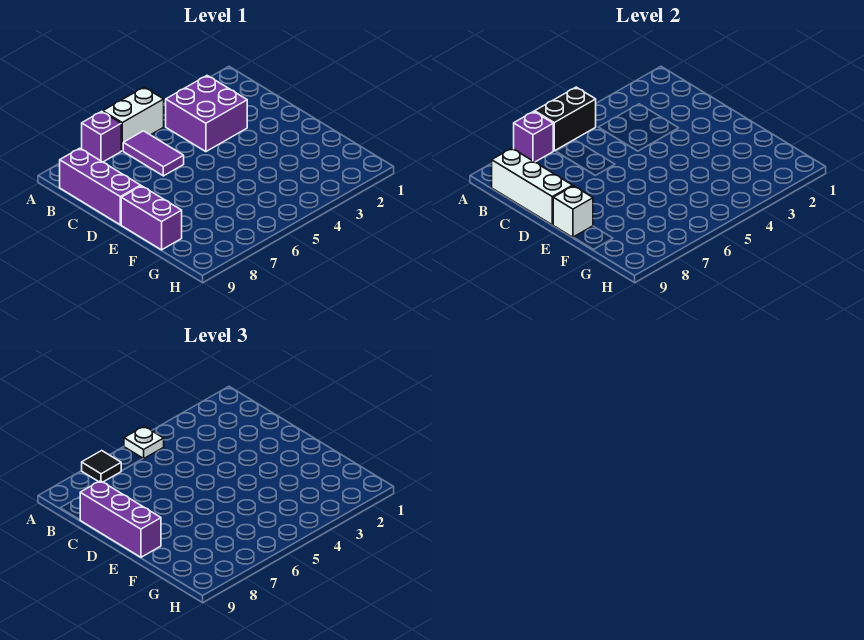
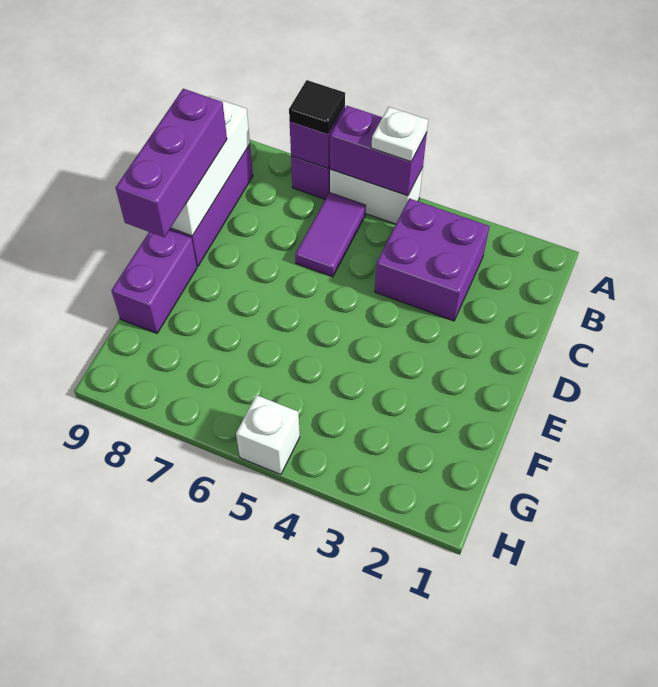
black brick A5:A6 level 2 -> purple brick A5:A6 level 2
white brick E9 level 2 -> white brick H5 level 1

